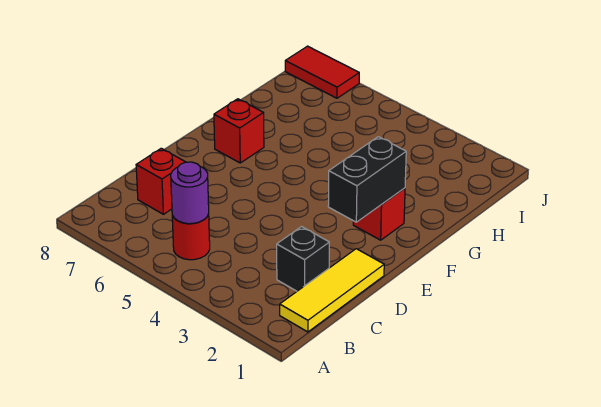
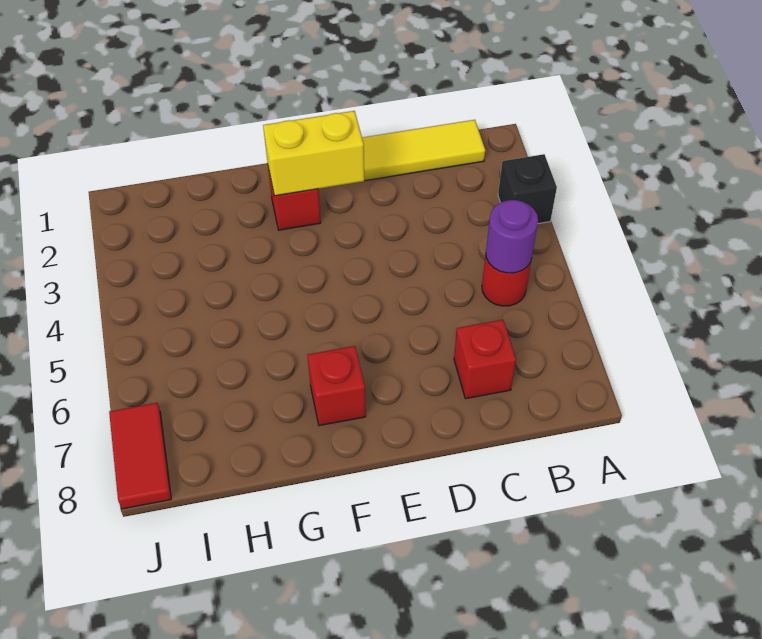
black brick C2 level 1 -> black brick A3 level 1
black brick E2:F2 level 2 -> yellow brick E2:F2 level 2

